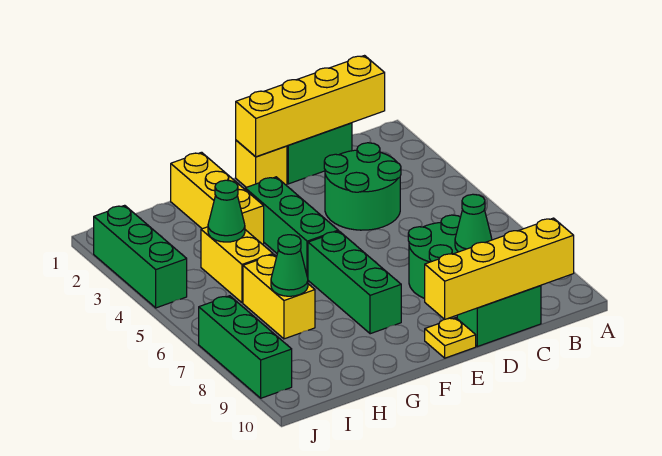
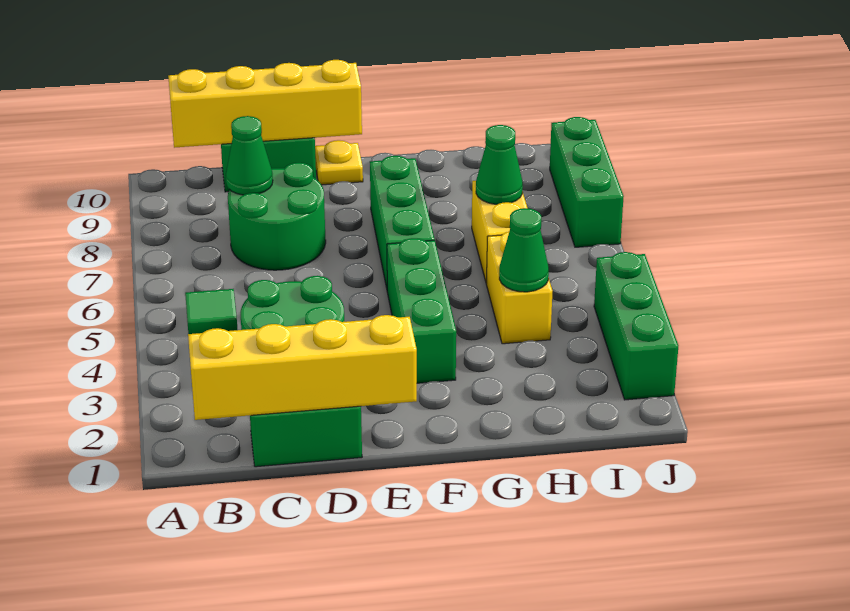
none -> green tile B5 level 1
yellow brick E1 level 1 -> none
yellow brick G1:G3 level 1 -> none

